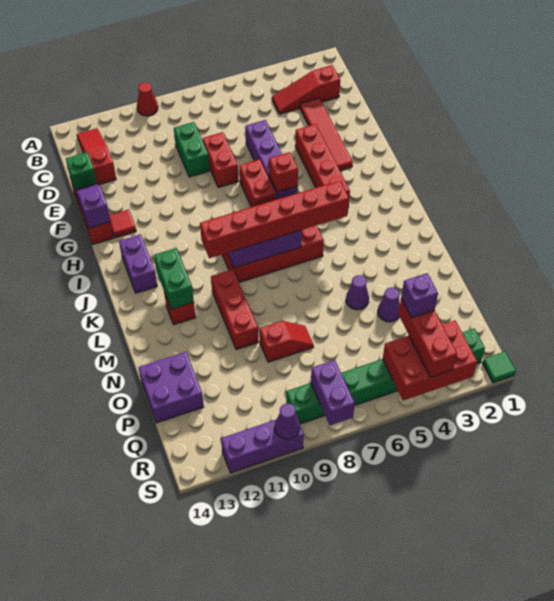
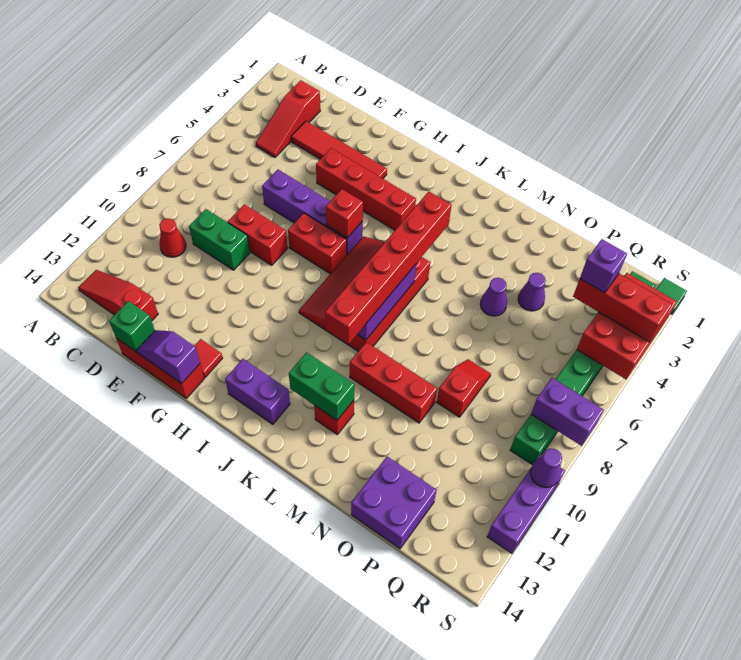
red cone A10 level 1 -> red cone C10 level 1

